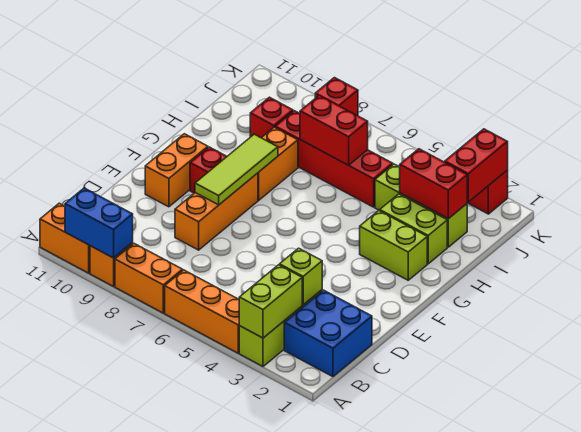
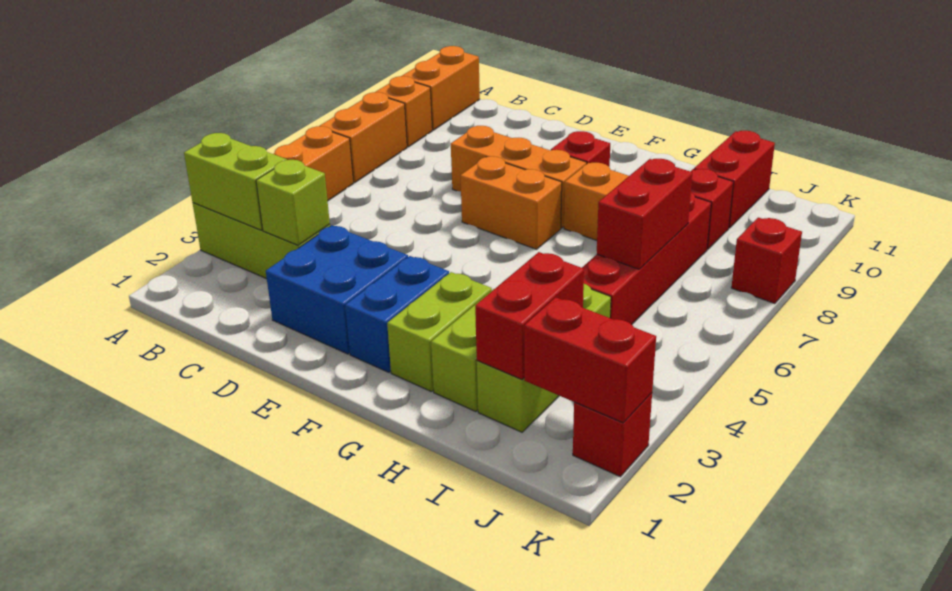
blue brick A9:A10 level 2 -> blue brick F2:F3 level 1
blue brick B1:C2 level 1 -> blue brick D2:E3 level 1
lime tile E8:G8 level 2 -> none
orange brick E10:F10 level 1 -> orange brick E7:F7 level 1
none -> red brick I10:I11 level 1

